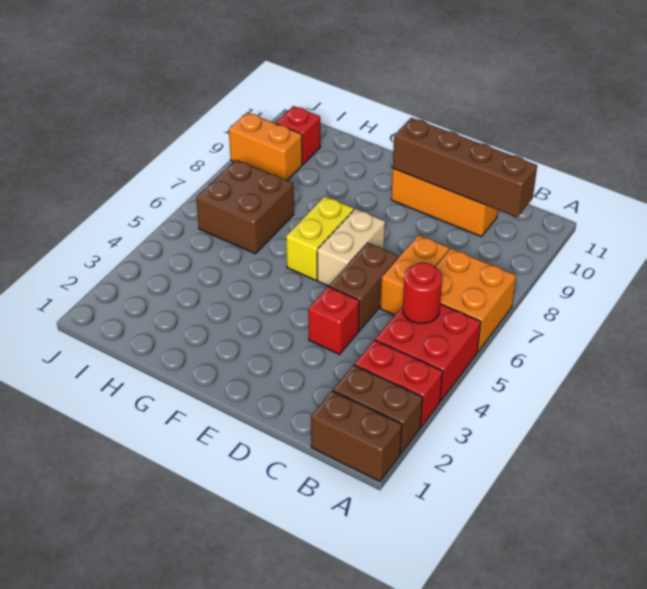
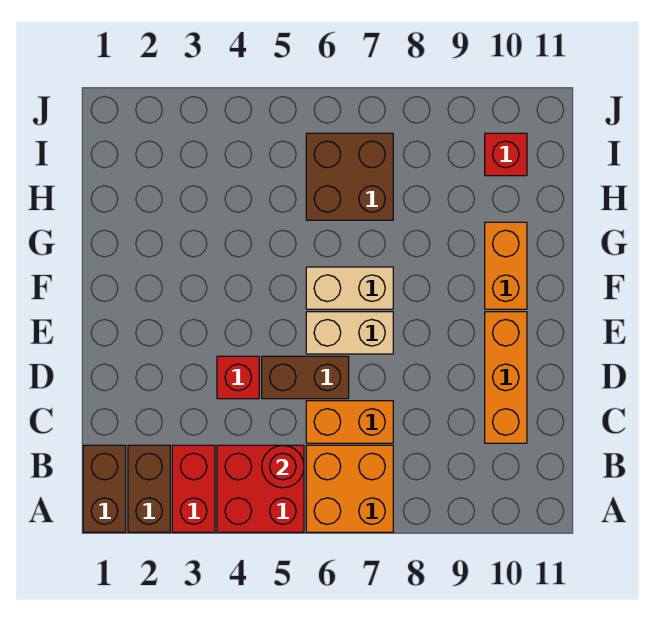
brown brick B10:E10 level 2 -> none
yellow brick F6:F7 level 1 -> tan brick F6:F7 level 1
orange brick I9:J9 level 1 -> orange brick F10:G10 level 1

